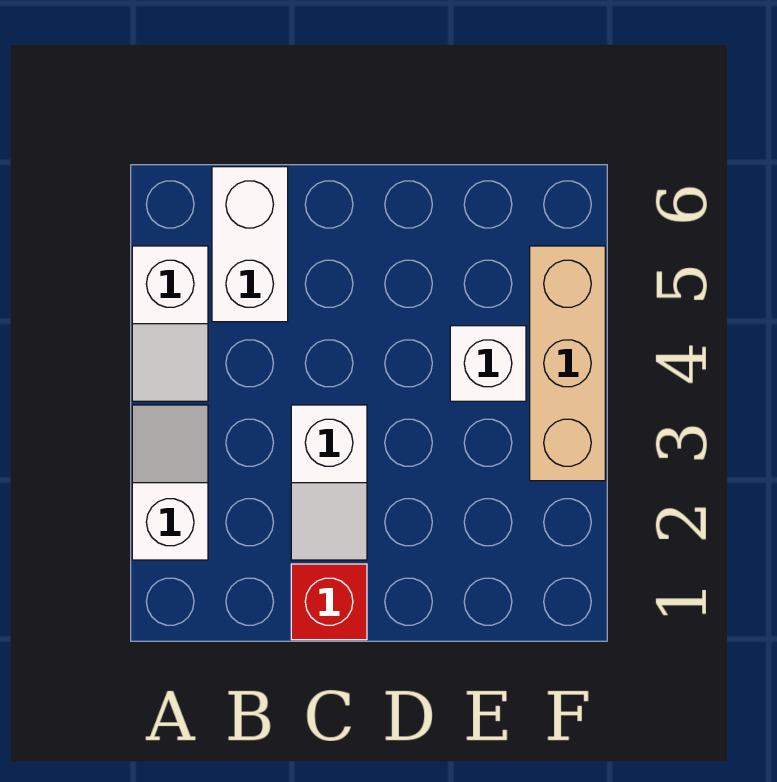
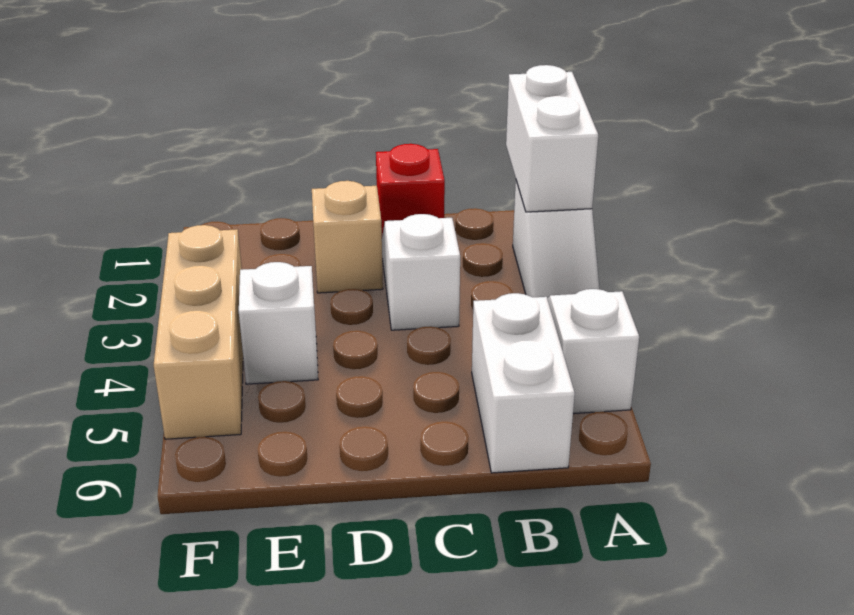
none -> white brick A1:A2 level 2
none -> tan brick D2 level 1

